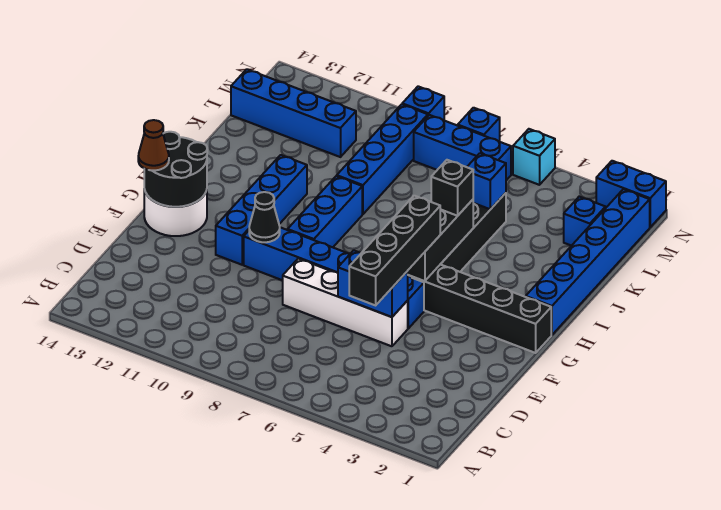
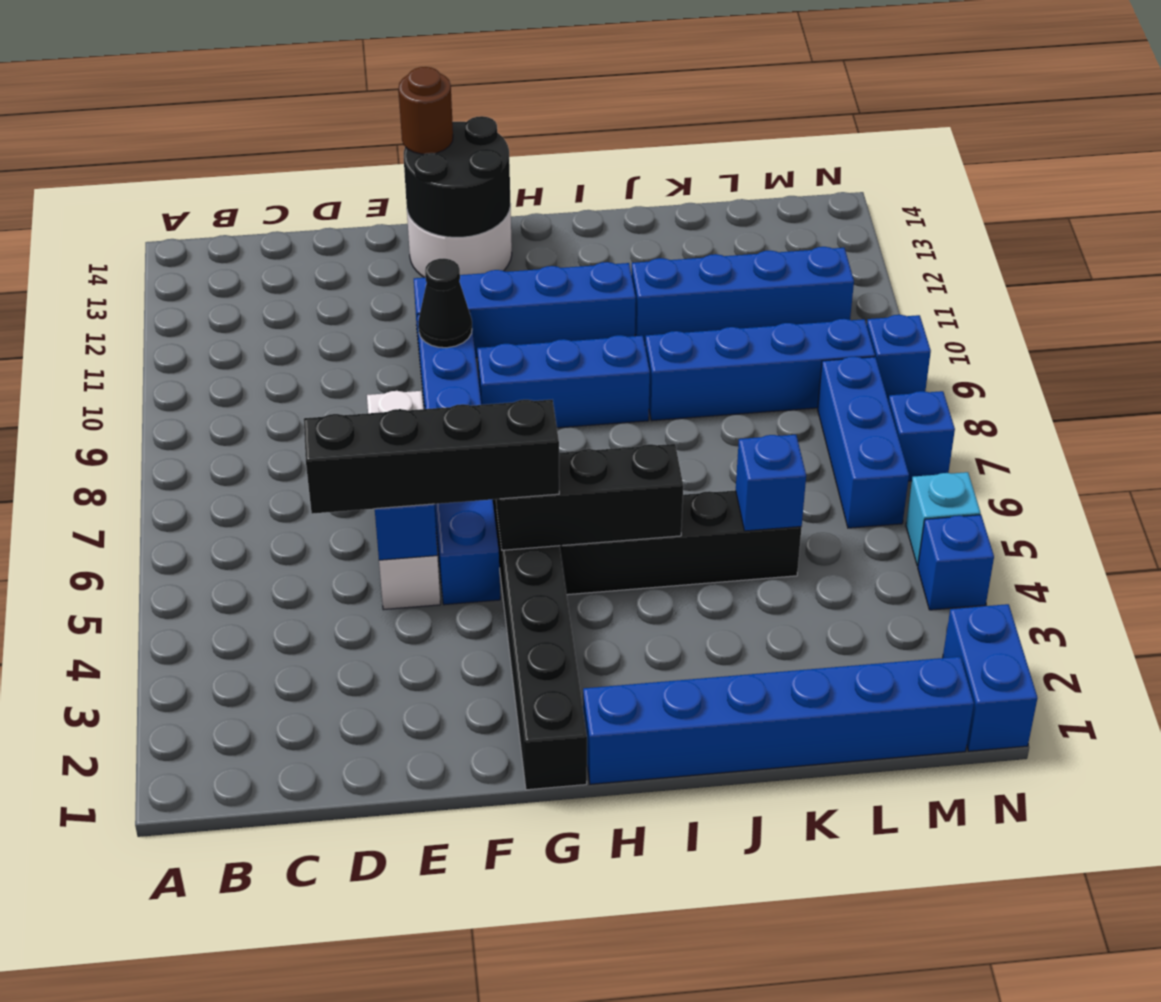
brown cone F14 level 3 -> brown round brick F14 level 3
black brick I5 level 3 -> none
blue brick L2 level 1 -> blue brick N4 level 1
blue brick L11:L14 level 1 -> blue brick J11:M11 level 1

